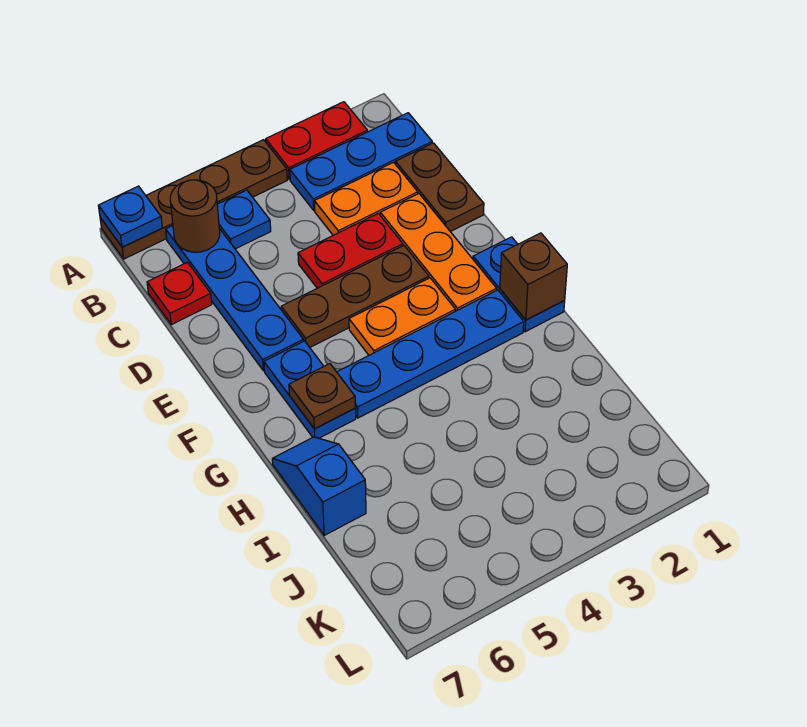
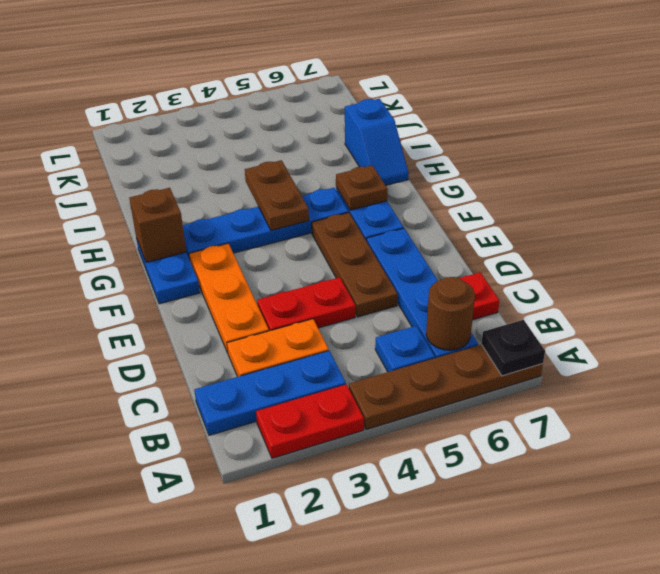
blue plate A7 level 2 -> black plate A7 level 2
brown plate C1:D1 level 1 -> brown plate G4:H4 level 2
brown plate E3:E5 level 1 -> brown plate D5:F5 level 1
orange plate F3:F4 level 1 -> none

